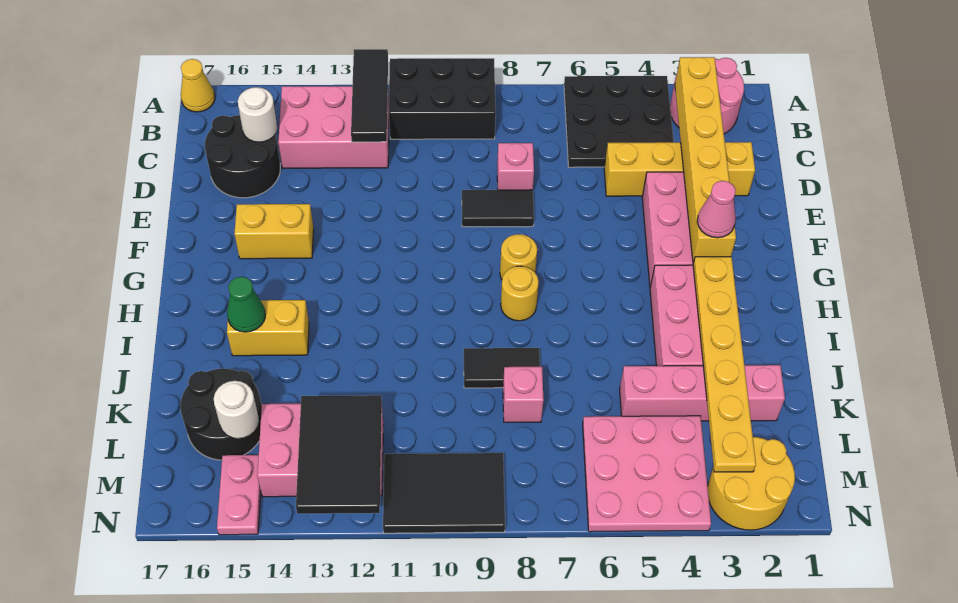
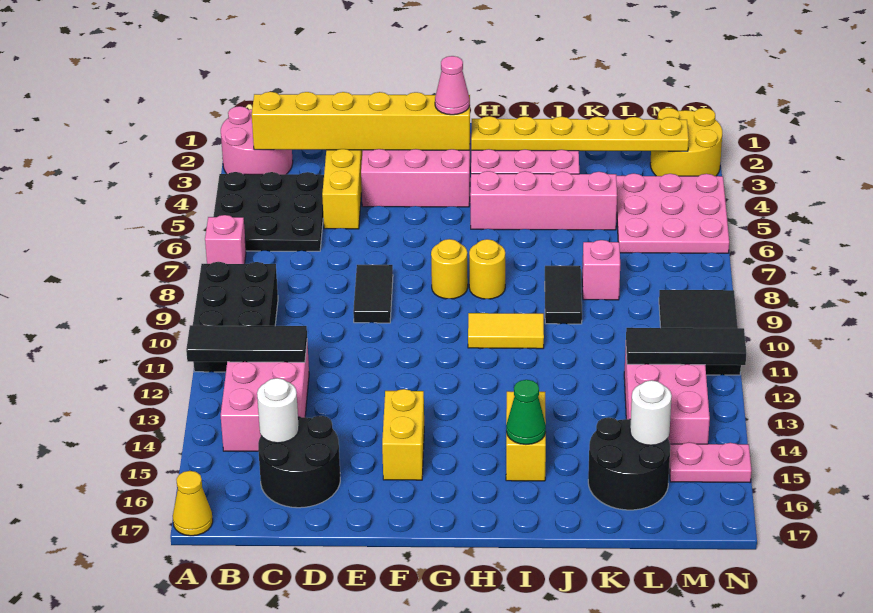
pink brick D8 level 1 -> pink brick A7 level 1
none -> yellow tile H10:I10 level 1
pink brick K2:K5 level 1 -> pink brick H5:K5 level 1
black tile L12:N13 level 2 -> black tile L12:N12 level 2

